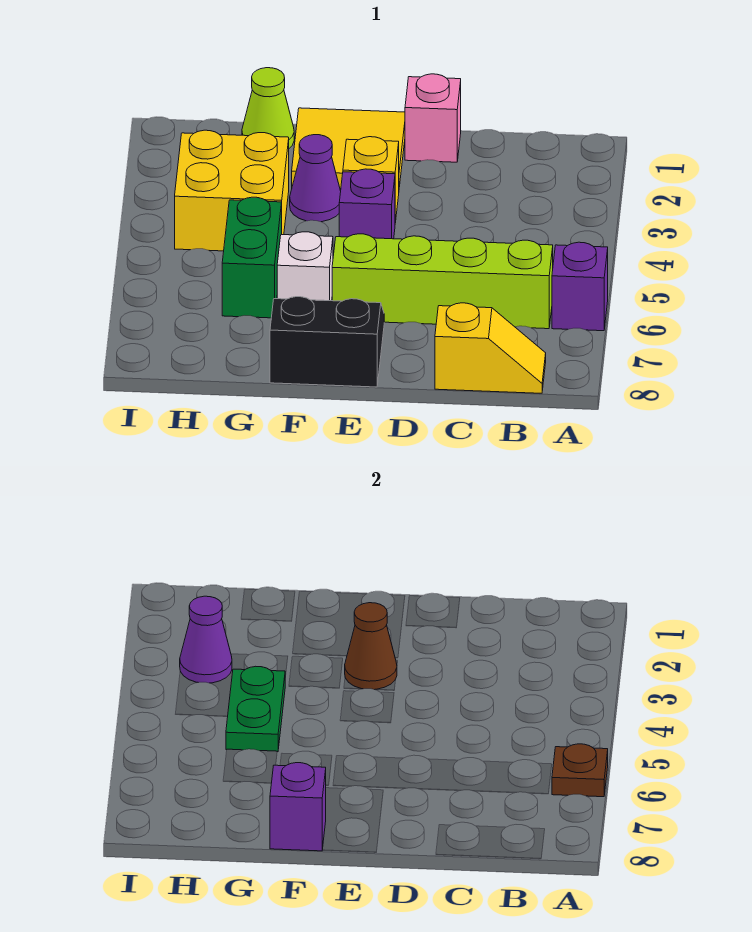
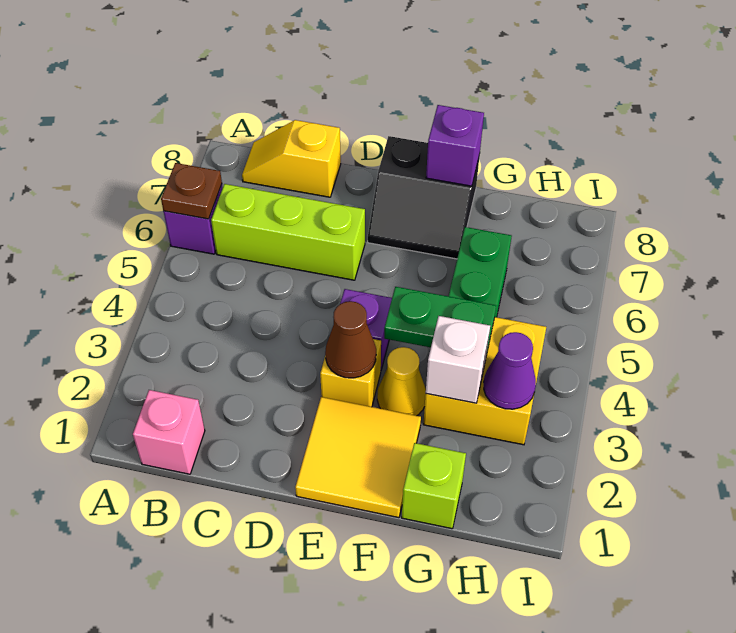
lime brick B6:E6 level 1 -> lime brick B6:D6 level 1
pink brick D1 level 1 -> pink brick B1 level 1
purple cone F3 level 1 -> yellow cone F3 level 1
white brick F6 level 1 -> white brick G3 level 2
lime cone G1 level 1 -> lime brick G1 level 1
green plate G4:G5 level 2 -> green plate F4:G4 level 2

